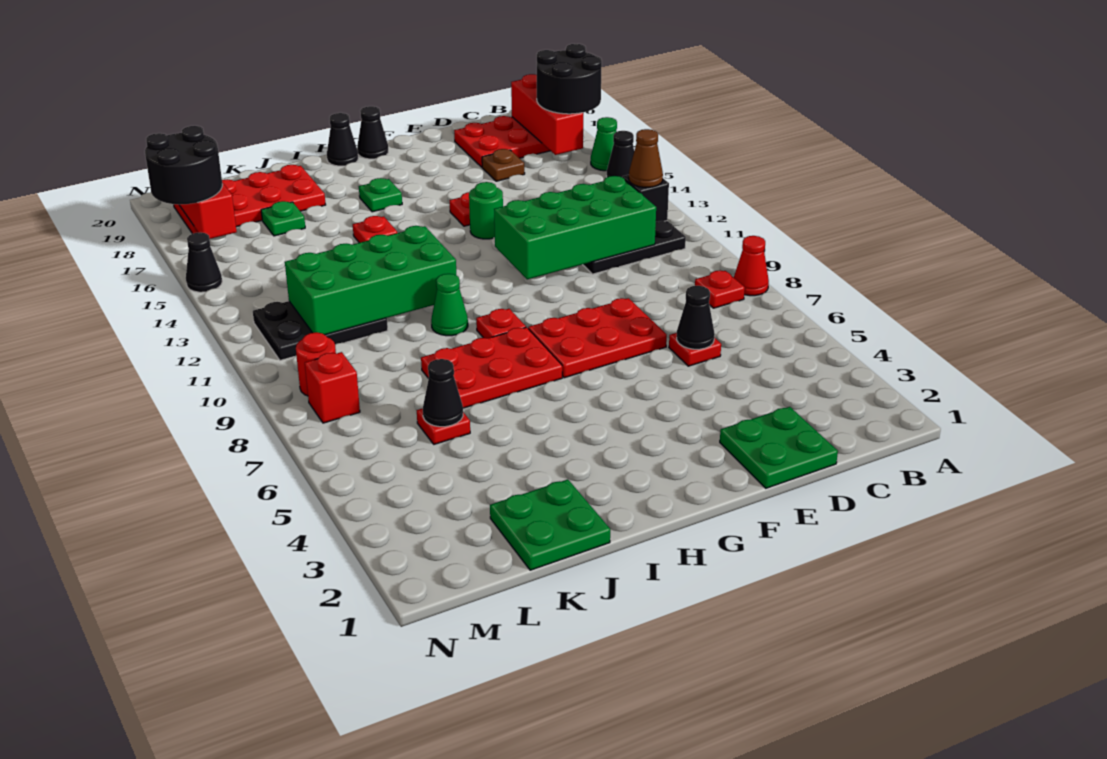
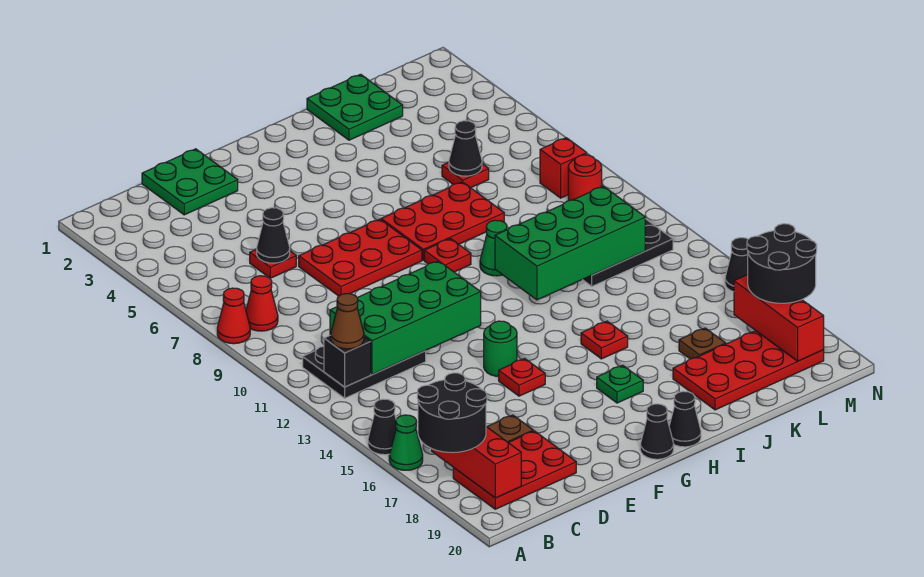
red plate B8 level 1 -> red cone B8 level 1
green plate K17 level 1 -> brown plate K17 level 1

